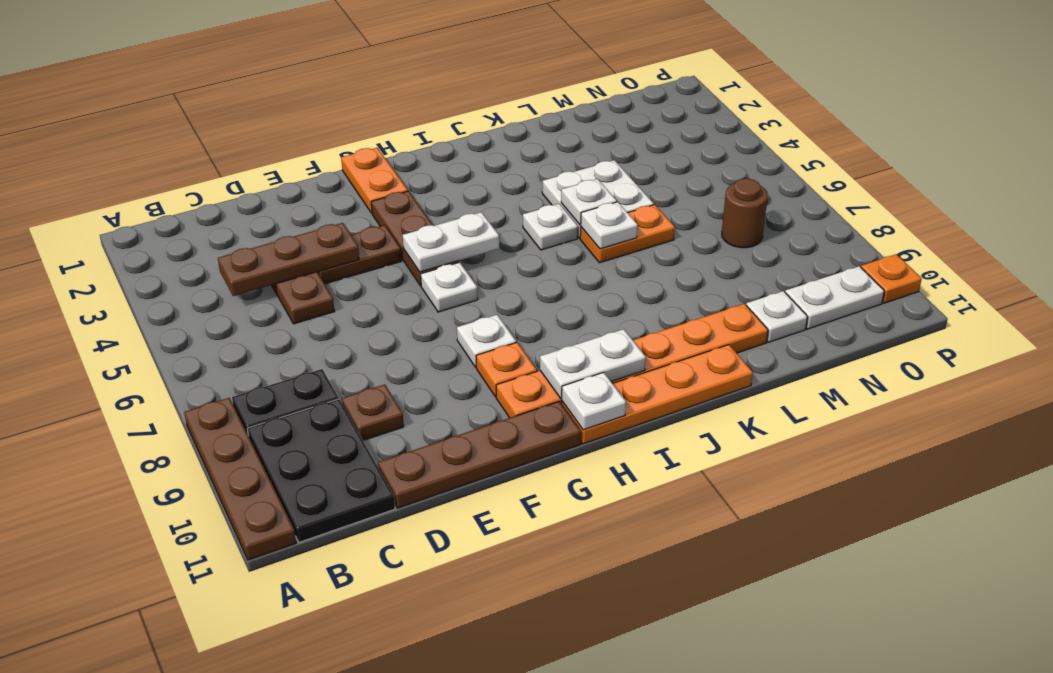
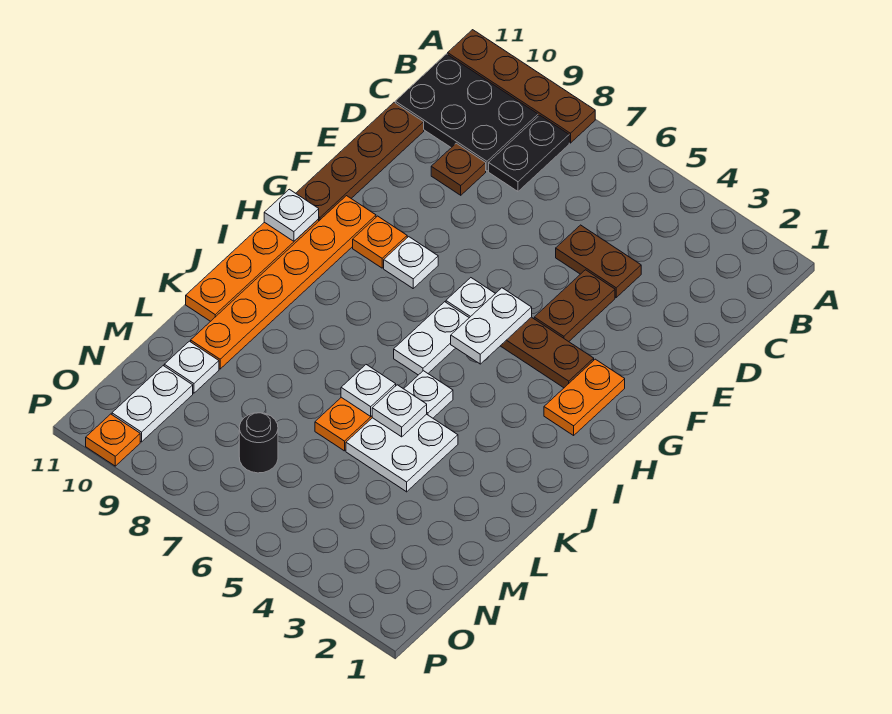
brown plate C4:E4 level 2 -> none
orange plate G1:G2 level 1 -> orange plate G2:H2 level 1
white plate H10:I10 level 2 -> white plate H6:I6 level 1
brown round brick N7 level 1 -> black round brick N7 level 1

